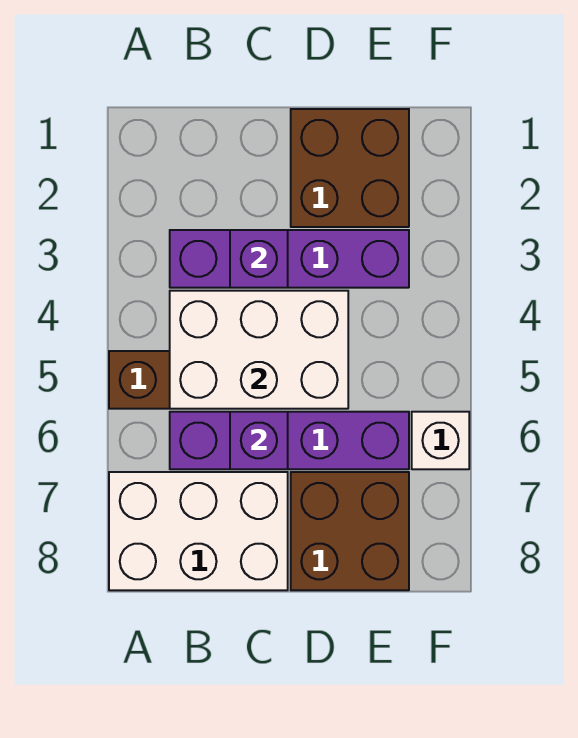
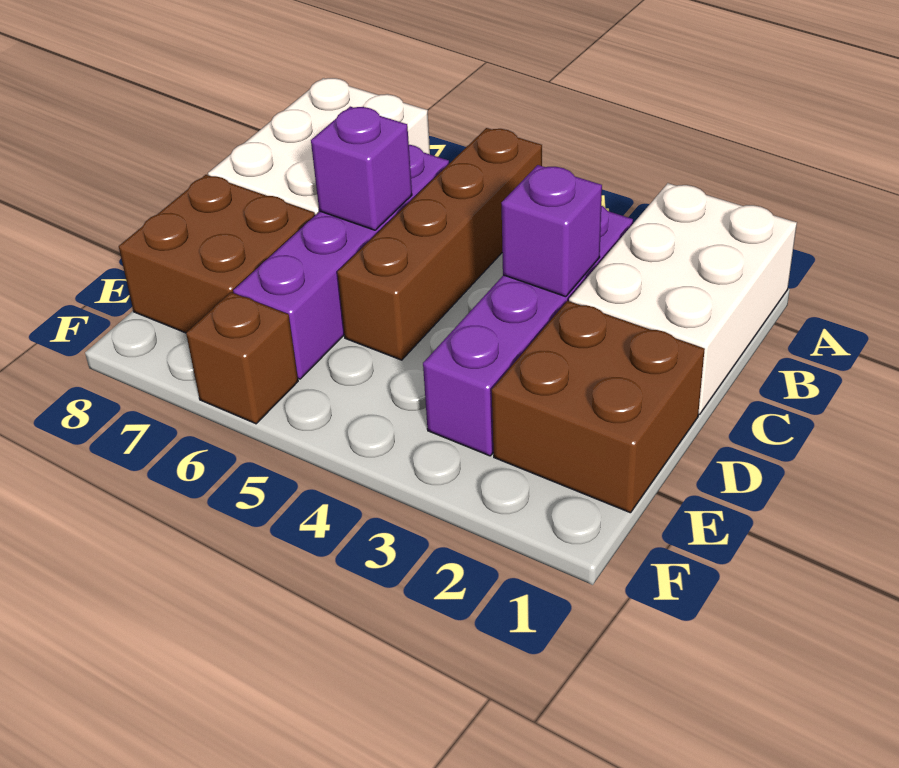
white brick B4:D5 level 2 -> white brick A1:C2 level 1
white brick F6 level 1 -> brown brick F6 level 1

